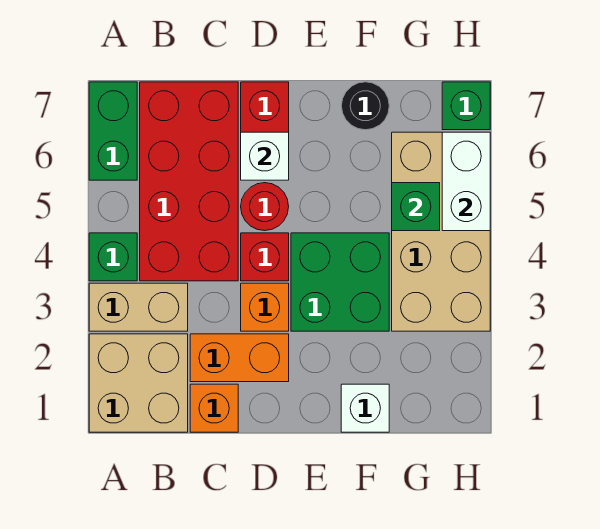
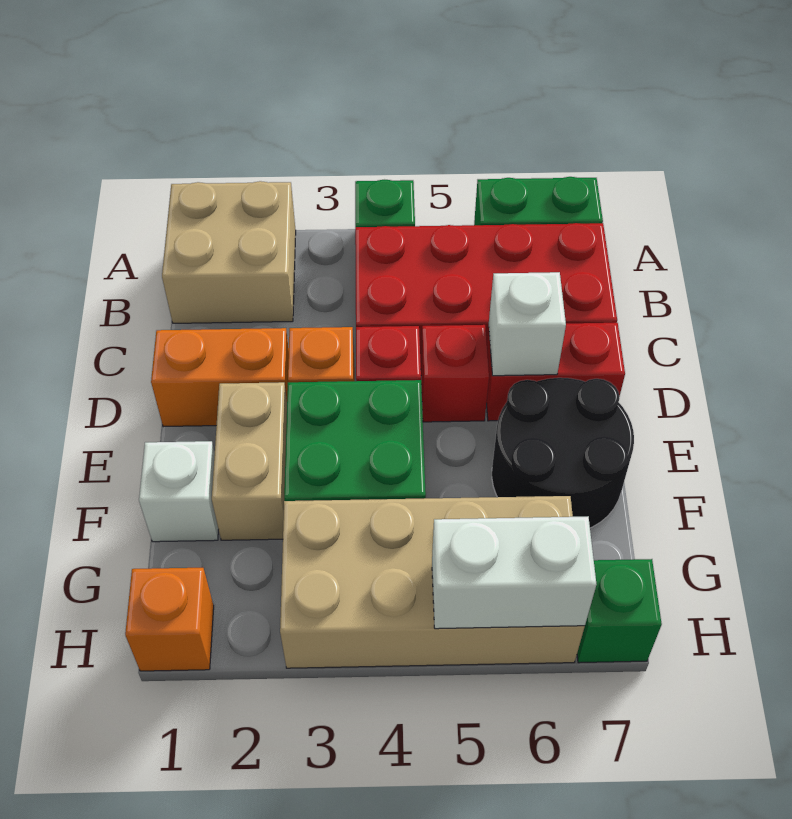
tan brick A3:B3 level 1 -> tan brick E2:F2 level 1
orange brick C1 level 1 -> orange brick H1 level 1
orange brick C2:D2 level 1 -> orange brick D1:D2 level 1
red round brick D5 level 1 -> red brick D5 level 1
black round brick F7 level 1 -> black round brick E6:F7 level 1
green brick G5 level 2 -> none

